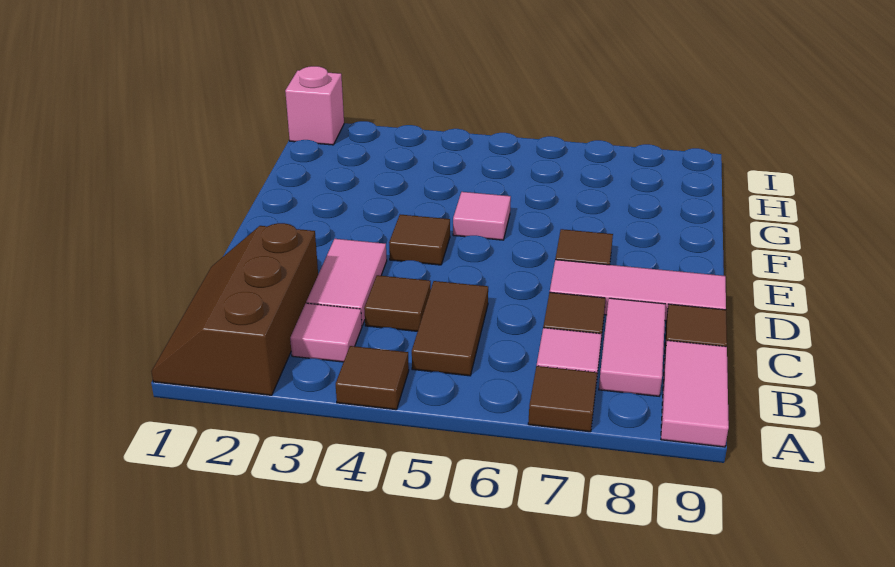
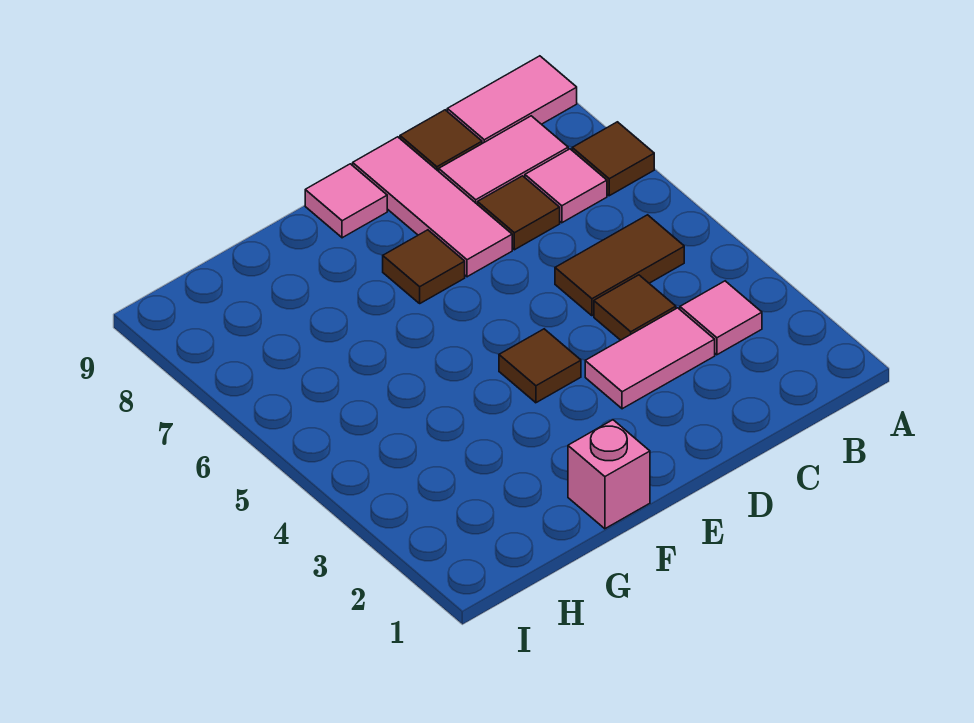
brown slope A1:C2 level 1 top 2 -> none
brown tile A4 level 1 -> none
pink tile F5 level 1 -> pink tile E9 level 1
pink brick I1 level 1 -> pink brick F1 level 1

